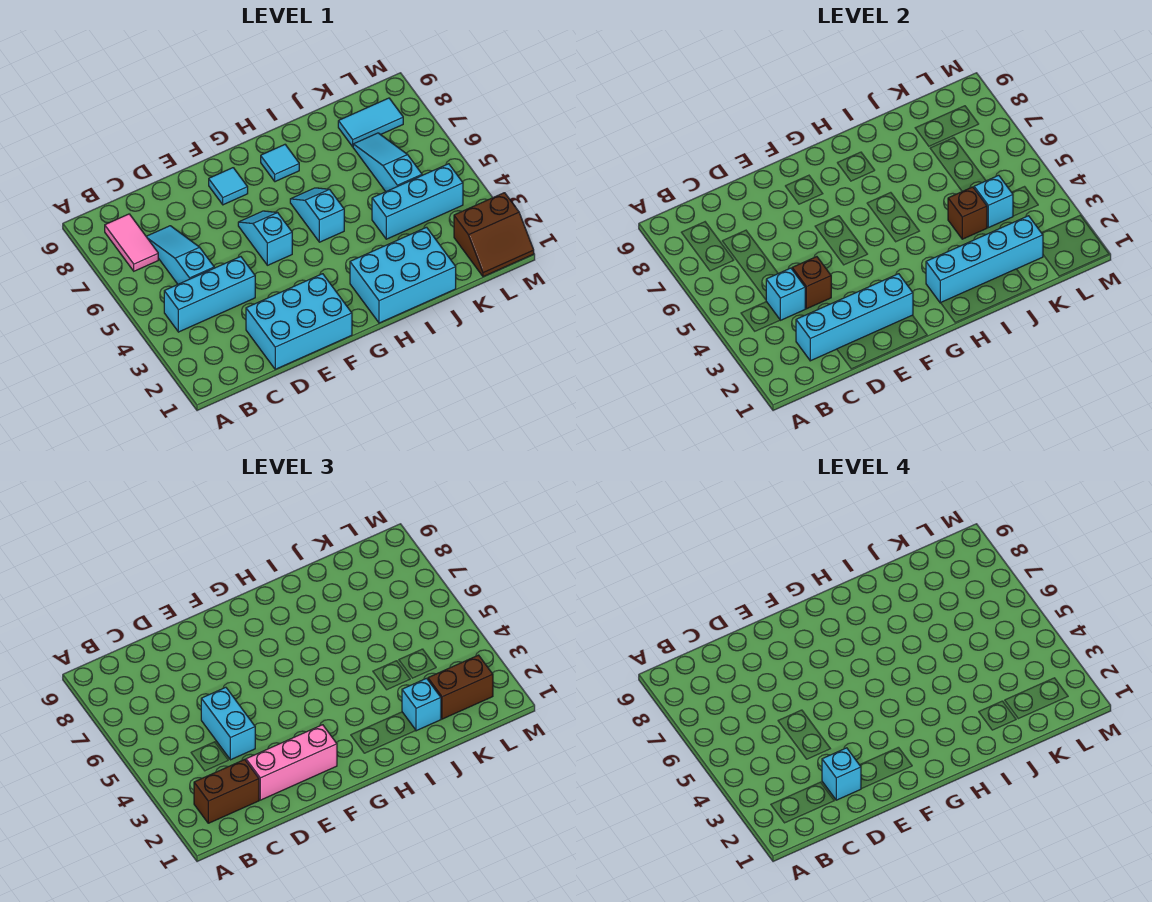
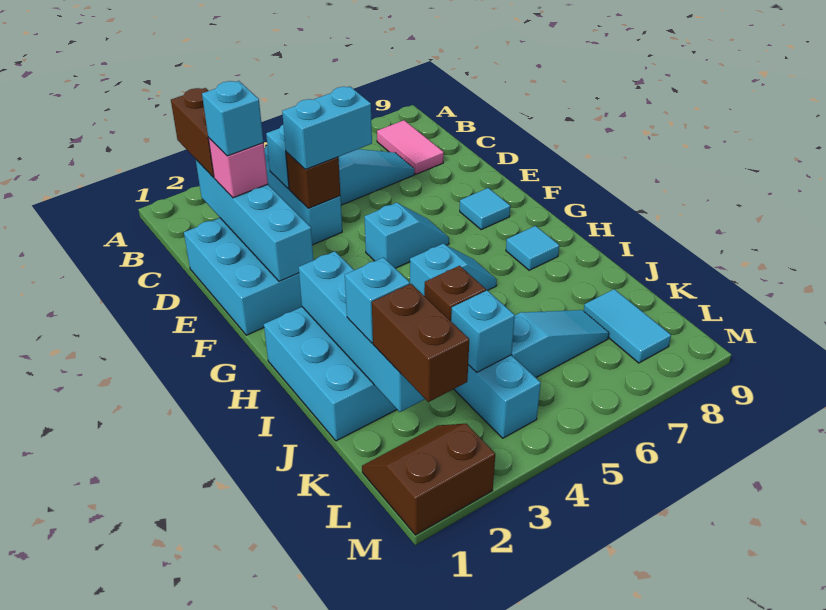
pink tile B7:B8 level 1 -> pink tile B8:C8 level 1
pink brick D2:F2 level 3 -> pink brick D2 level 3
brown slope L1:M2 level 1 top 2 -> brown slope L1:M2 level 1 top M

